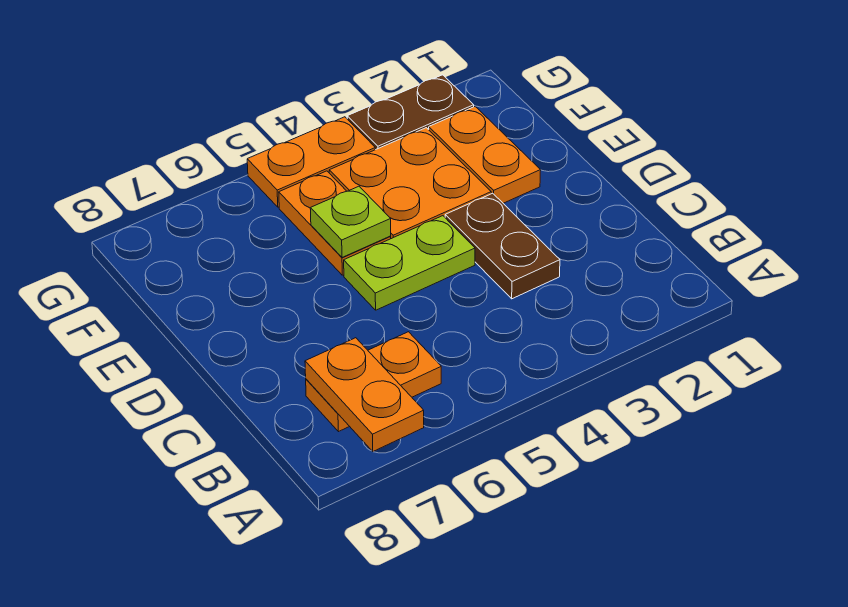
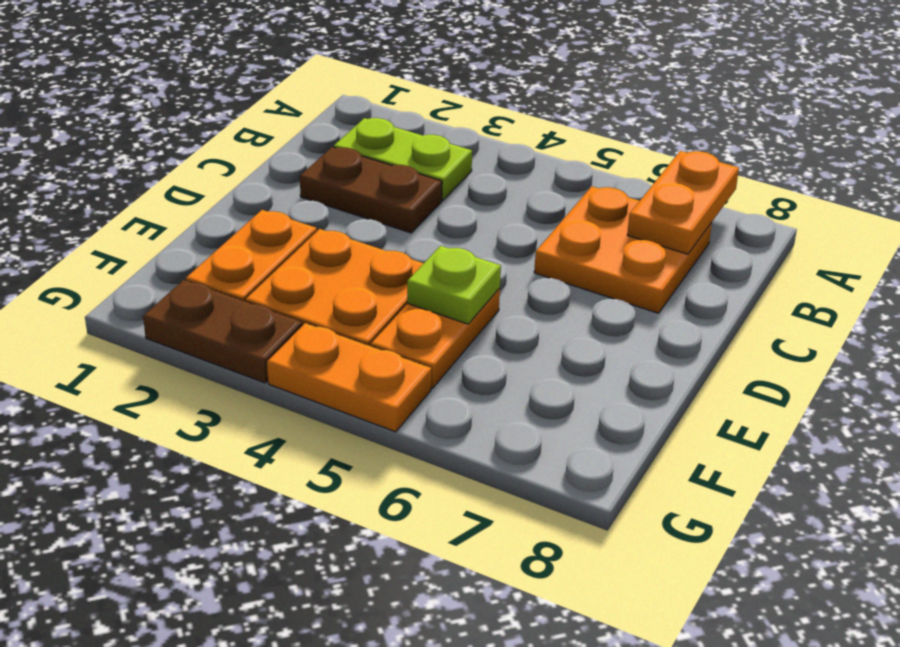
orange plate B6:B7 level 1 -> orange plate B6:C7 level 1
brown plate C3:D3 level 1 -> brown plate C2:C3 level 1
lime plate D4:D5 level 1 -> lime plate B2:B3 level 1

